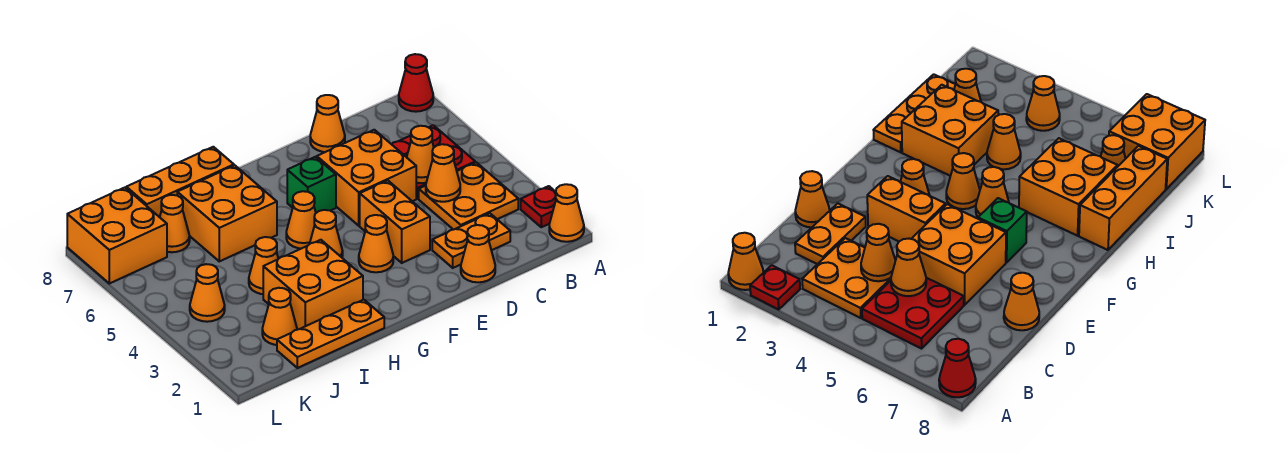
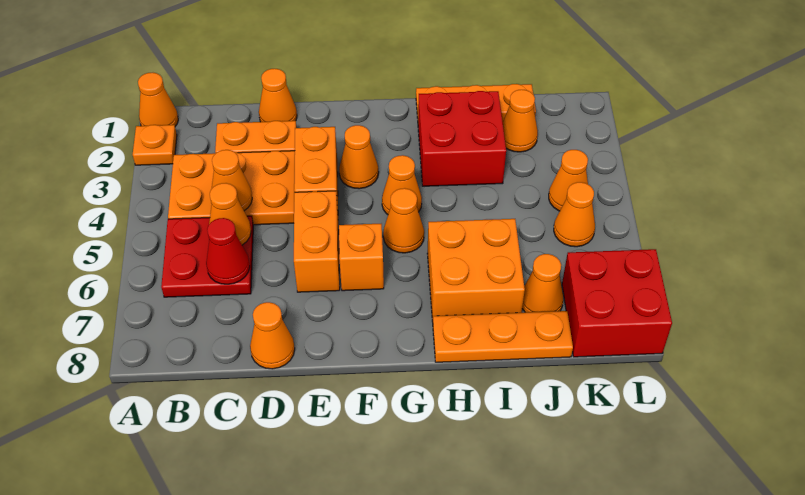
red plate A2 level 1 -> orange plate A2 level 1
red cone A8 level 1 -> red cone C6 level 2
orange plate B3:C4 level 1 -> orange plate B3:D4 level 1
orange brick D5:E6 level 1 -> orange brick E5:E6 level 1
green brick F6 level 1 -> orange brick F6 level 1
orange brick H2:I3 level 1 -> red brick H2:I3 level 1
orange brick H8:J8 level 1 -> orange plate H8:J8 level 1
orange cone I4 level 1 -> orange cone K5 level 1
orange brick K7:L8 level 1 -> red brick K7:L8 level 1

